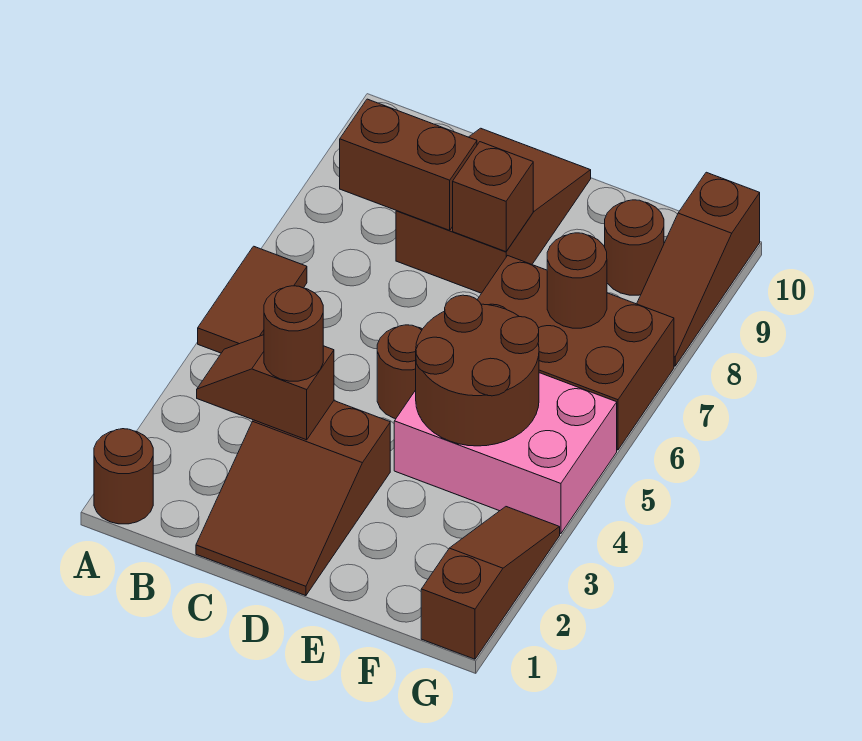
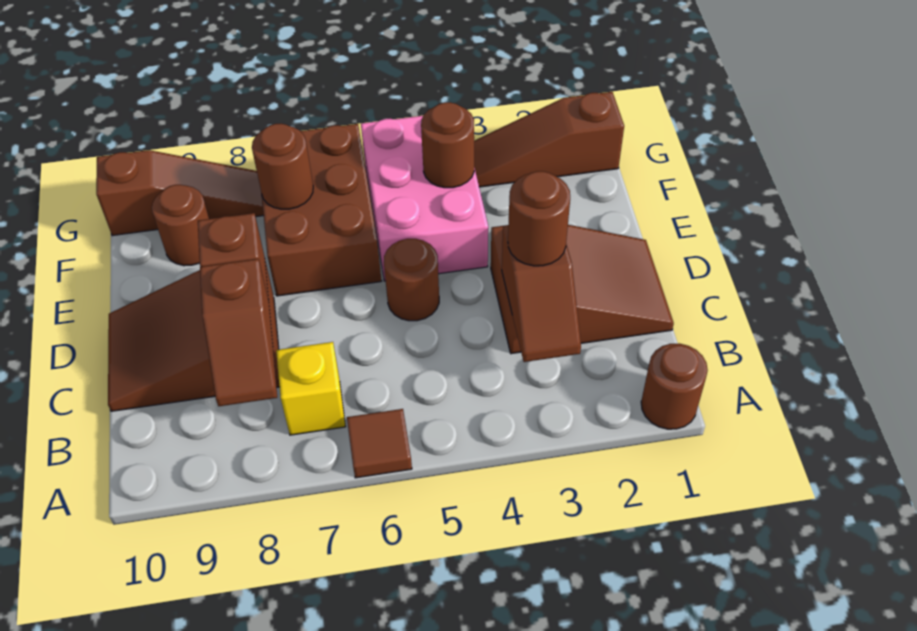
brown tile A5:A6 level 1 -> brown tile A6 level 1
none -> yellow brick B7 level 1
brown brick B8:C8 level 2 -> brown slope B8:C8 level 2 top C
brown round brick E4:F5 level 2 -> brown round brick F4 level 2

